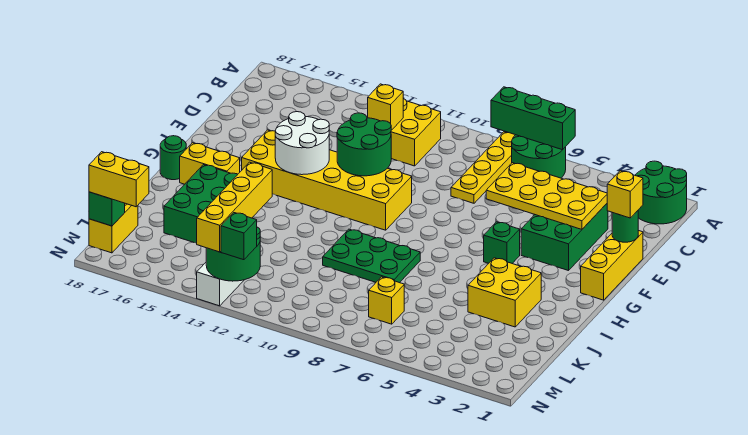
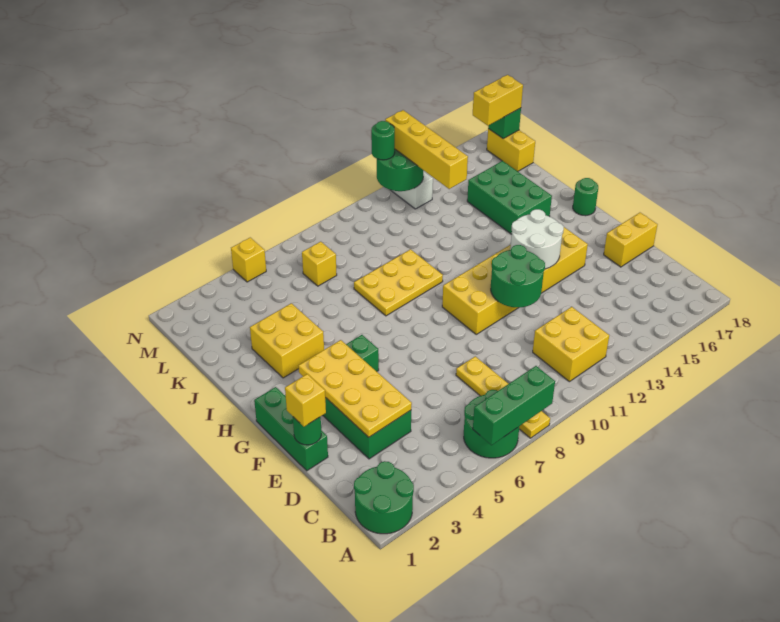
yellow brick C12 level 2 -> yellow brick N5 level 1
yellow plate D3:E6 level 2 -> yellow plate D3:G4 level 2
yellow brick E1:G1 level 1 -> green brick E1:G1 level 1
yellow brick H16:H17 level 1 -> yellow brick E17:E18 level 1
green plate I8:J10 level 1 -> yellow plate I8:J10 level 1
green brick N12 level 3 -> green round brick N12 level 3

